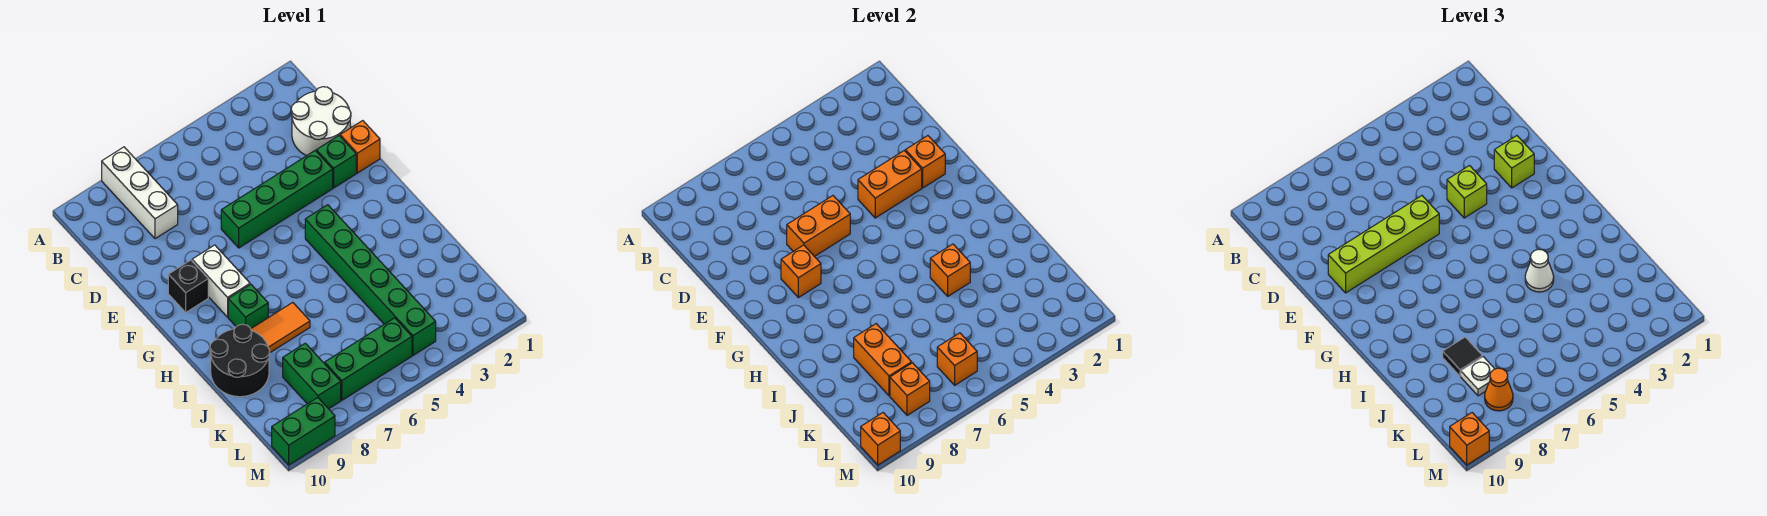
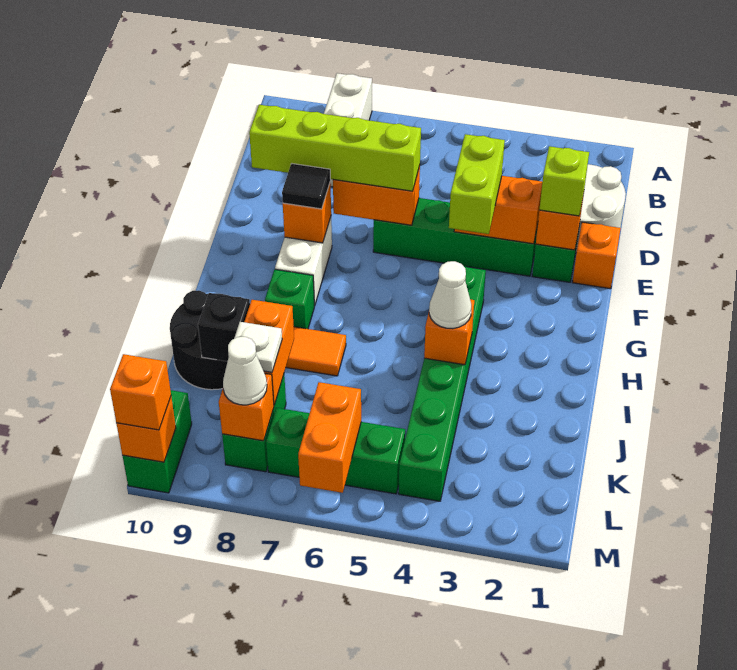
lime brick E4 level 3 -> lime brick E4:F4 level 3
black brick F9 level 1 -> black brick J9 level 2
black tile J8 level 3 -> black tile F8 level 3
orange brick L6 level 2 -> orange brick L6:M6 level 2
orange cone L8 level 3 -> white cone L8 level 3
green brick M9:M10 level 1 -> green brick L10:M10 level 1

